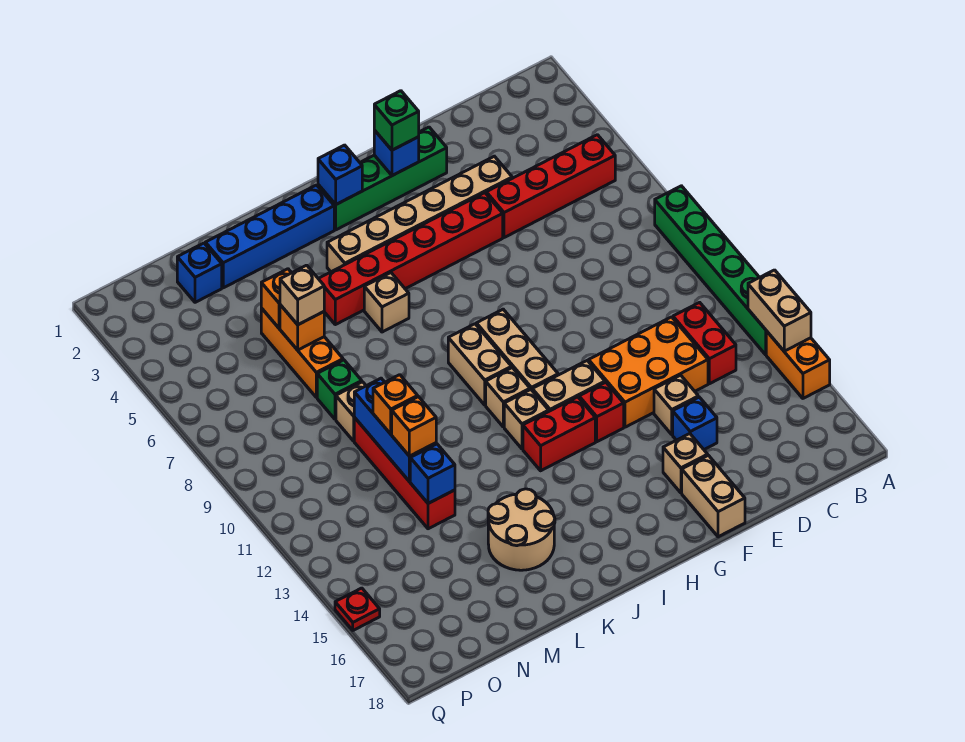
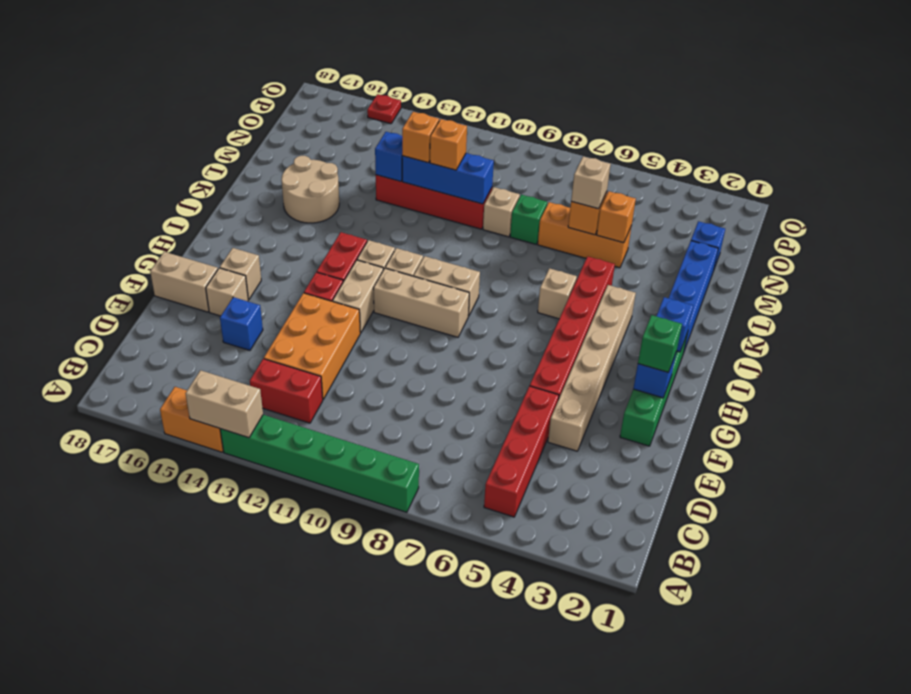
tan brick E14 level 1 -> tan brick G16 level 1

